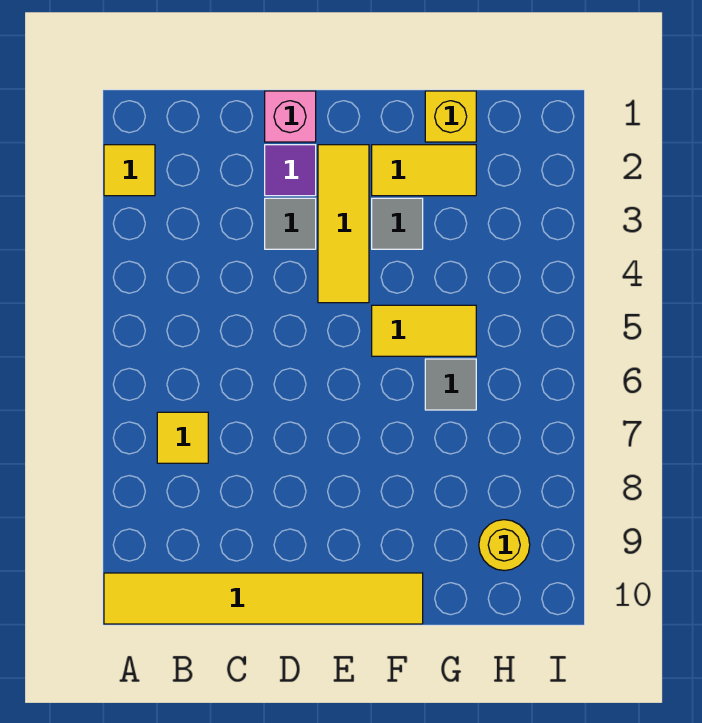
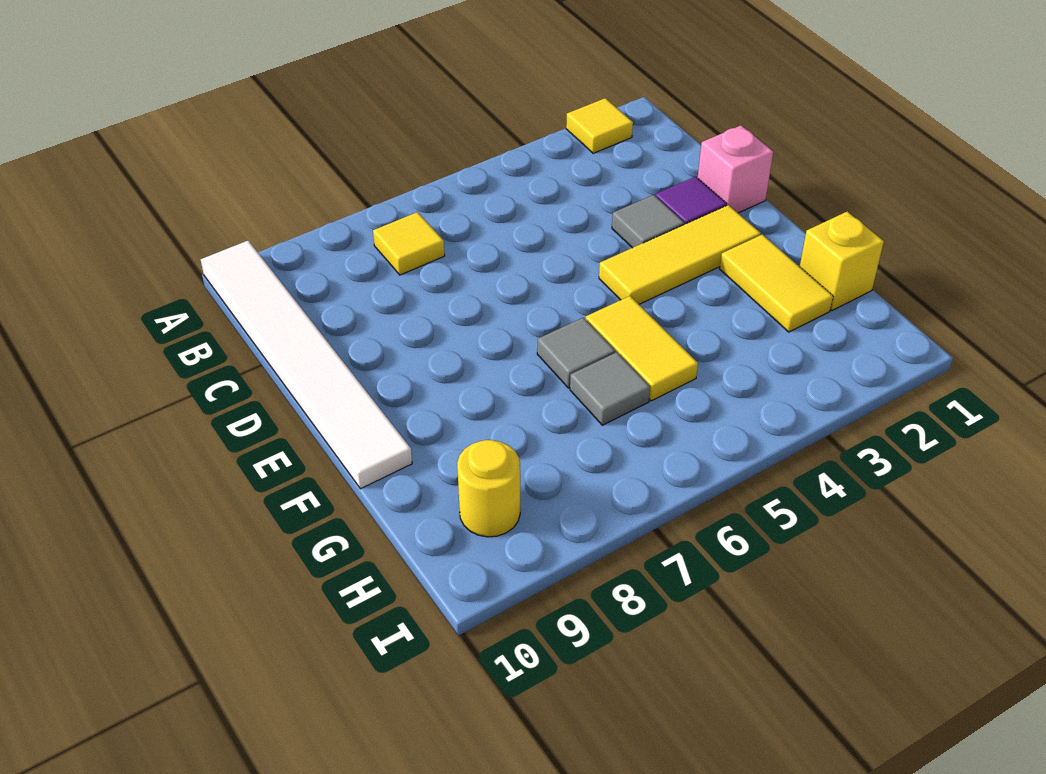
yellow tile A10:F10 level 1 -> white tile A10:F10 level 1
grey tile F3 level 1 -> grey tile F6 level 1

